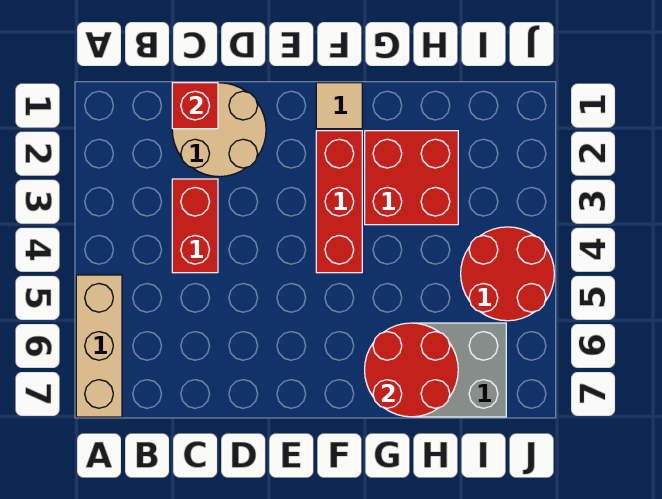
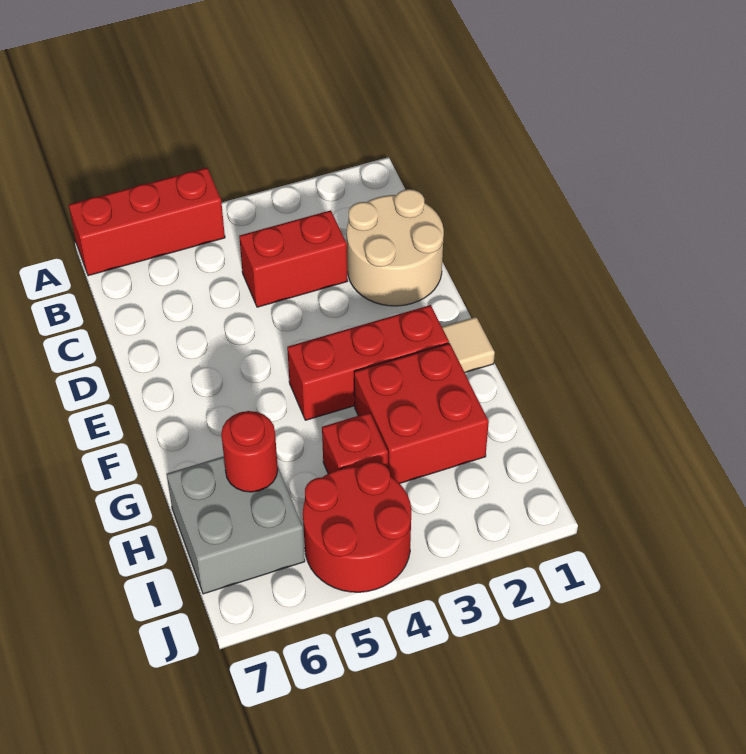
tan brick A5:A7 level 1 -> red brick A5:A7 level 1
red brick C1 level 2 -> red brick H4 level 1
red round brick G6:H7 level 2 -> red round brick H6 level 2

